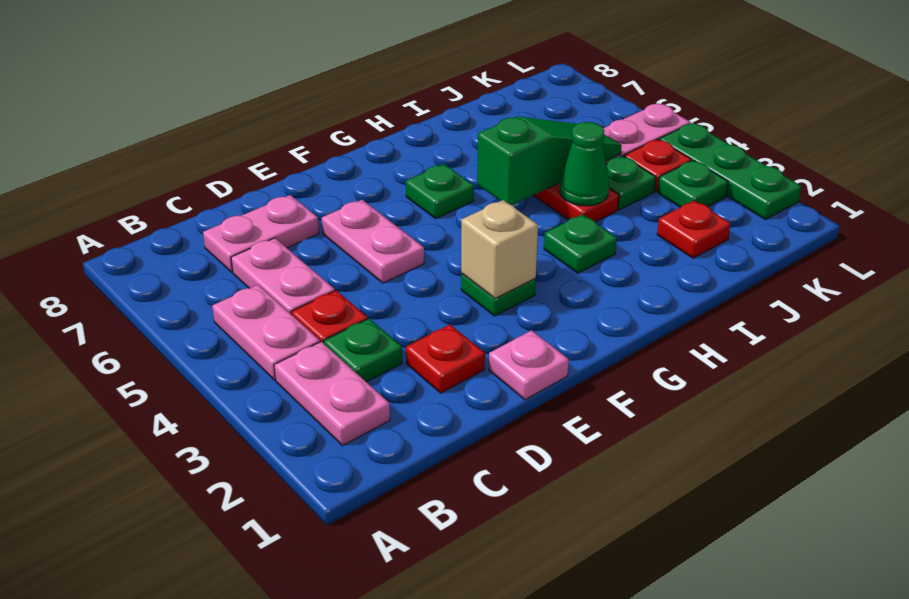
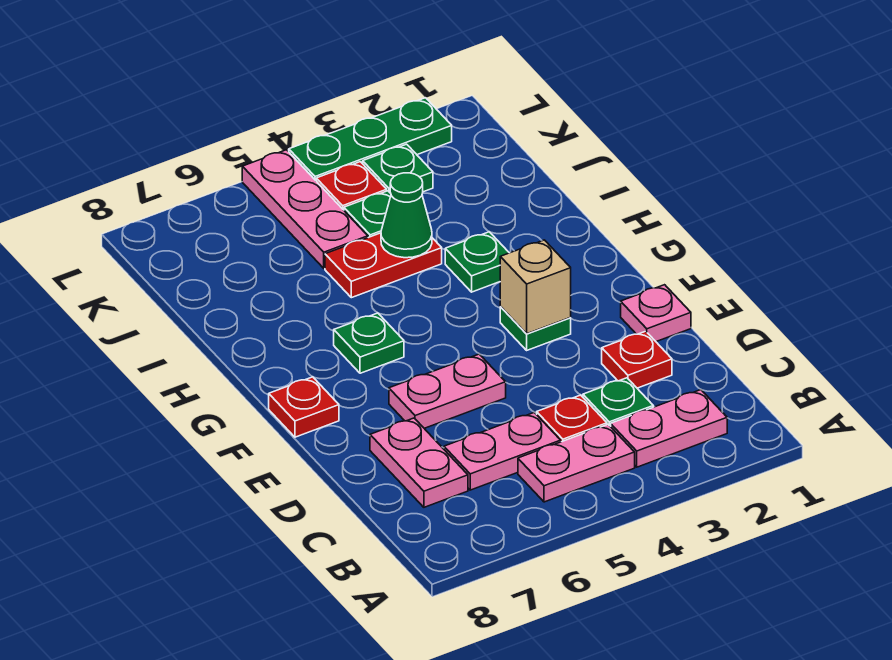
green slope H5:J5 level 2 top H -> none
red plate J2 level 1 -> red plate F8 level 1

